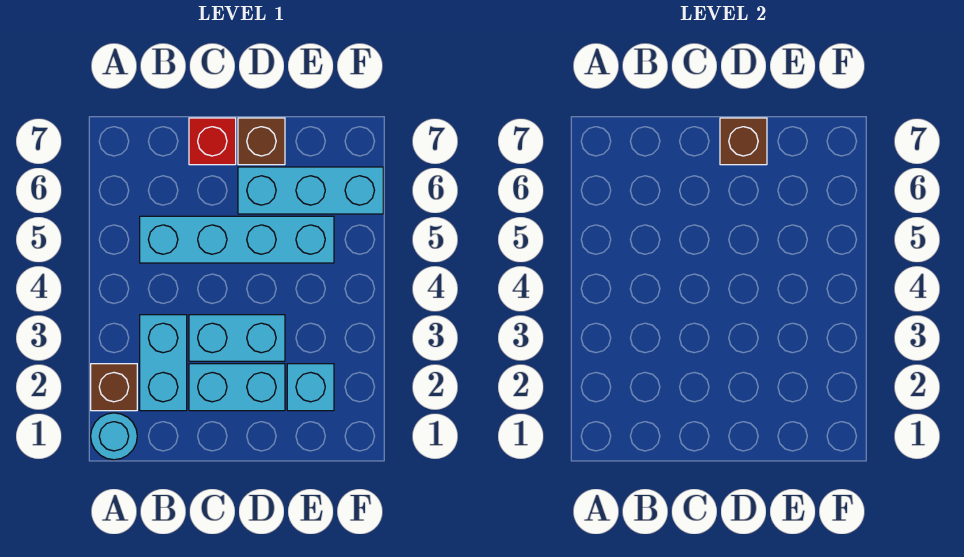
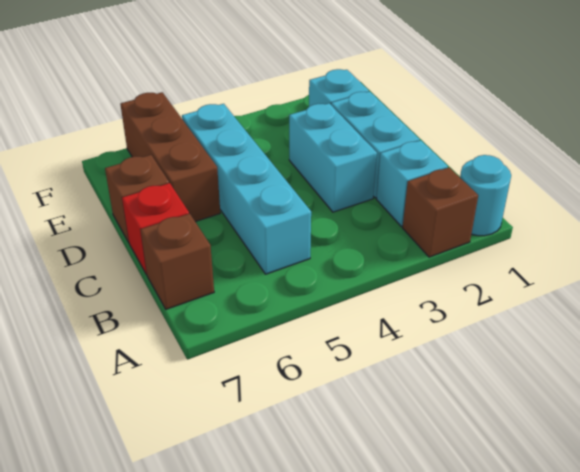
cyan brick B2:B3 level 1 -> cyan brick B2 level 1
cyan brick D6:F6 level 1 -> brown brick D6:F6 level 1
brown brick D7 level 2 -> brown brick B7 level 1

